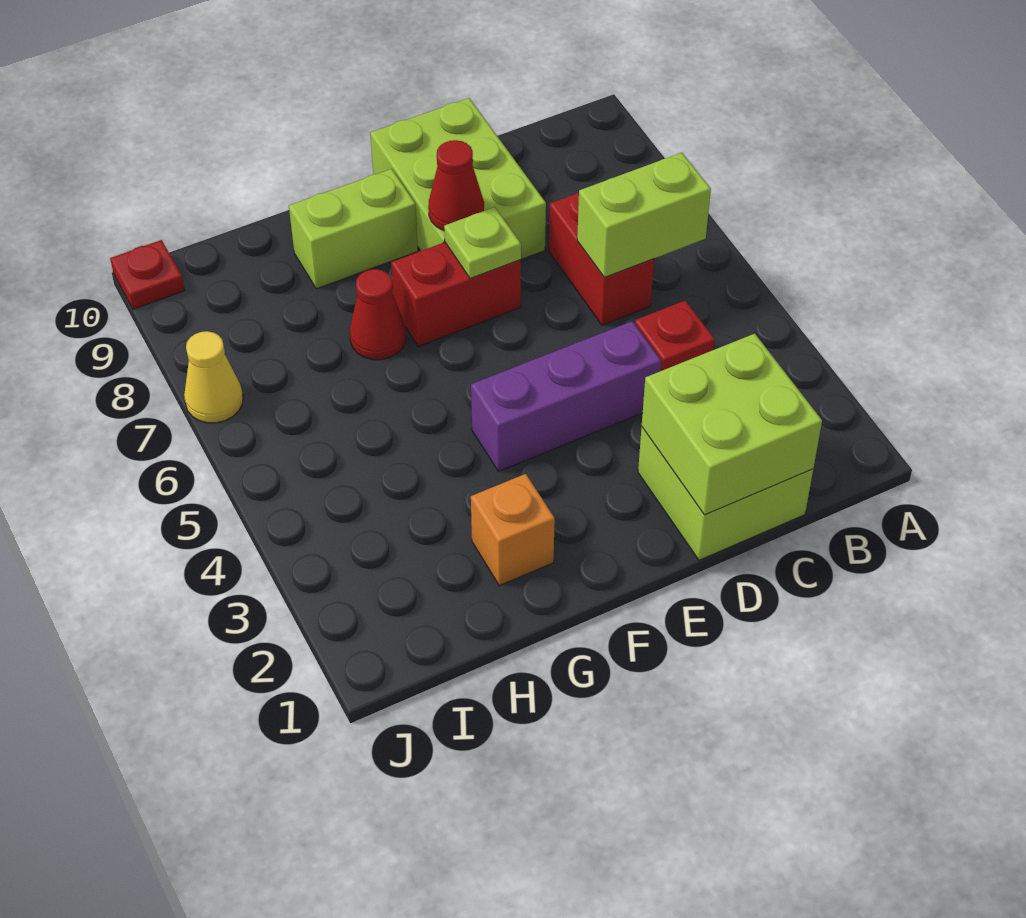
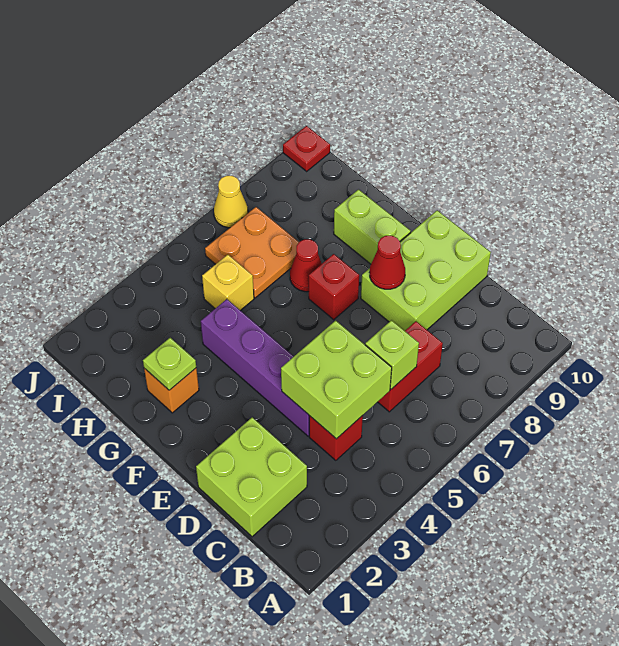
lime brick B6:C6 level 2 -> lime brick C6 level 2
lime brick C1:D2 level 2 -> lime brick C4:D5 level 2
purple brick D4:F4 level 1 -> purple brick D4:G4 level 1
red brick E7:F7 level 1 -> red brick F7 level 1
lime plate E7 level 2 -> lime plate G2 level 2
none -> yellow brick H5 level 1
none -> orange plate H6:I7 level 1

